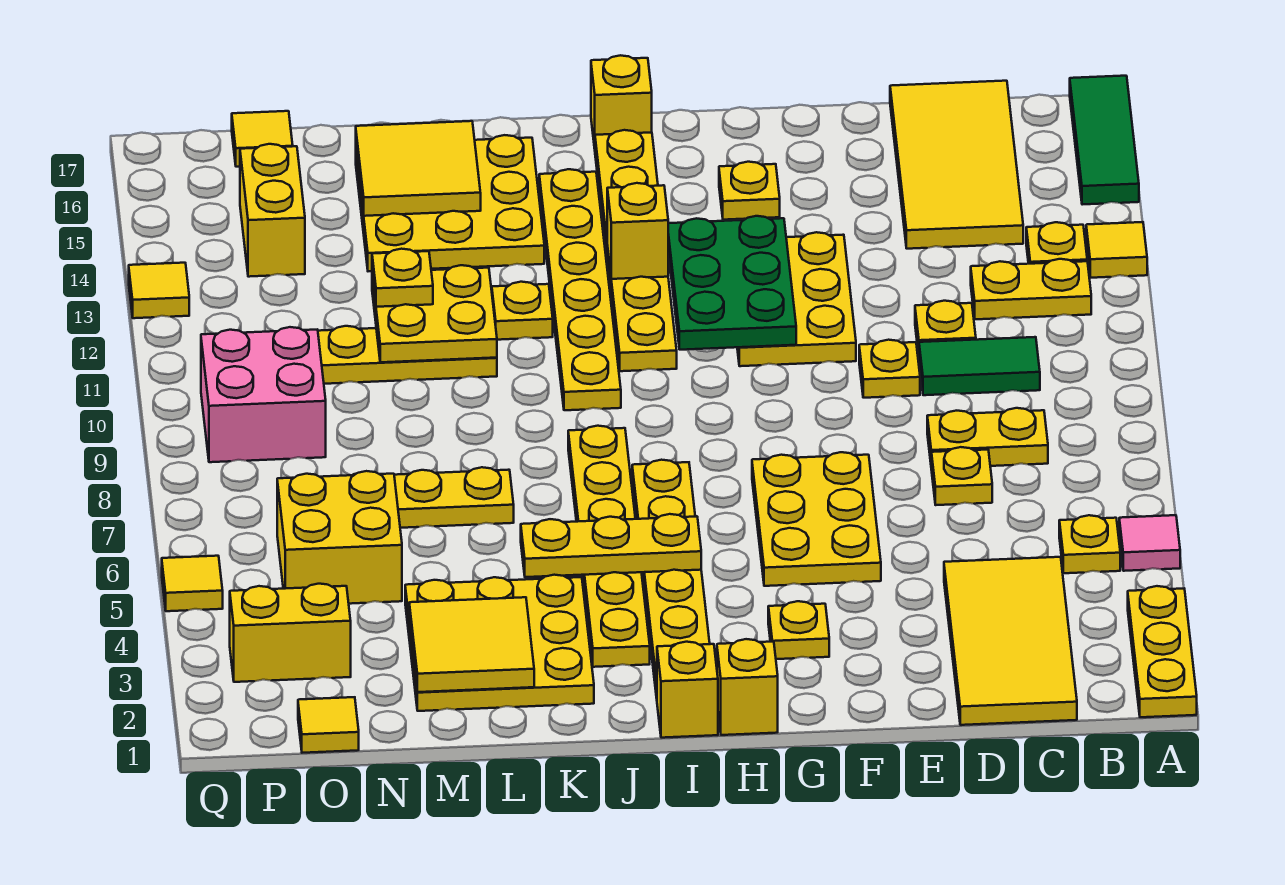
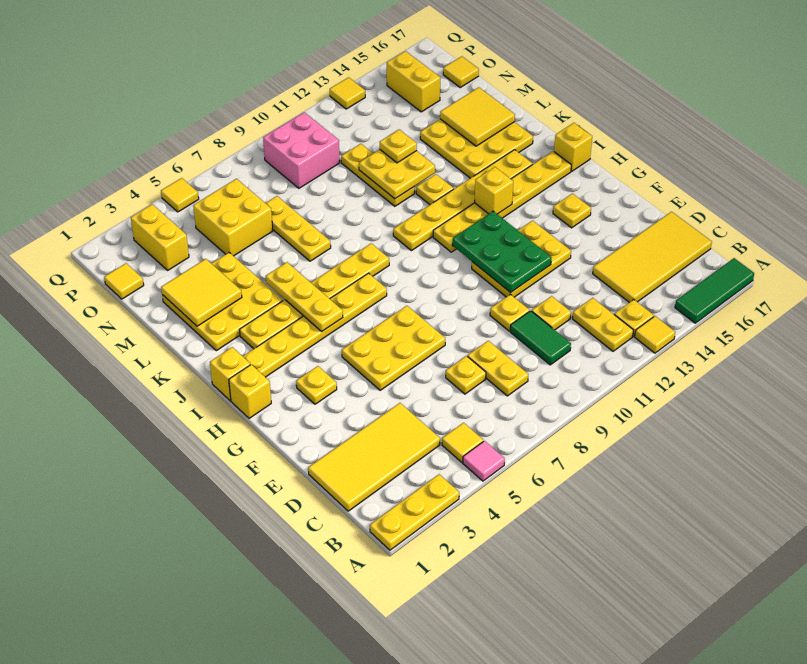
yellow plate B5 level 1 -> yellow tile B5 level 1
green plate G11:H13 level 2 -> green plate F11:H12 level 2
yellow brick O14:O15 level 1 -> yellow brick O15:P15 level 1

